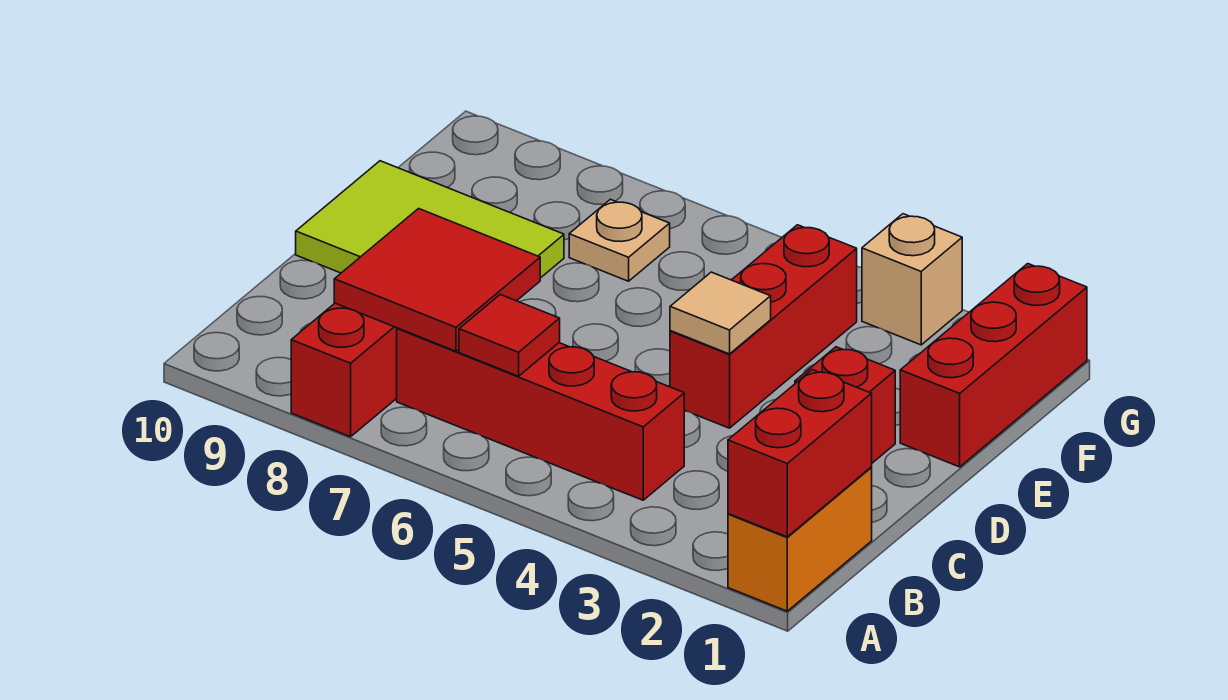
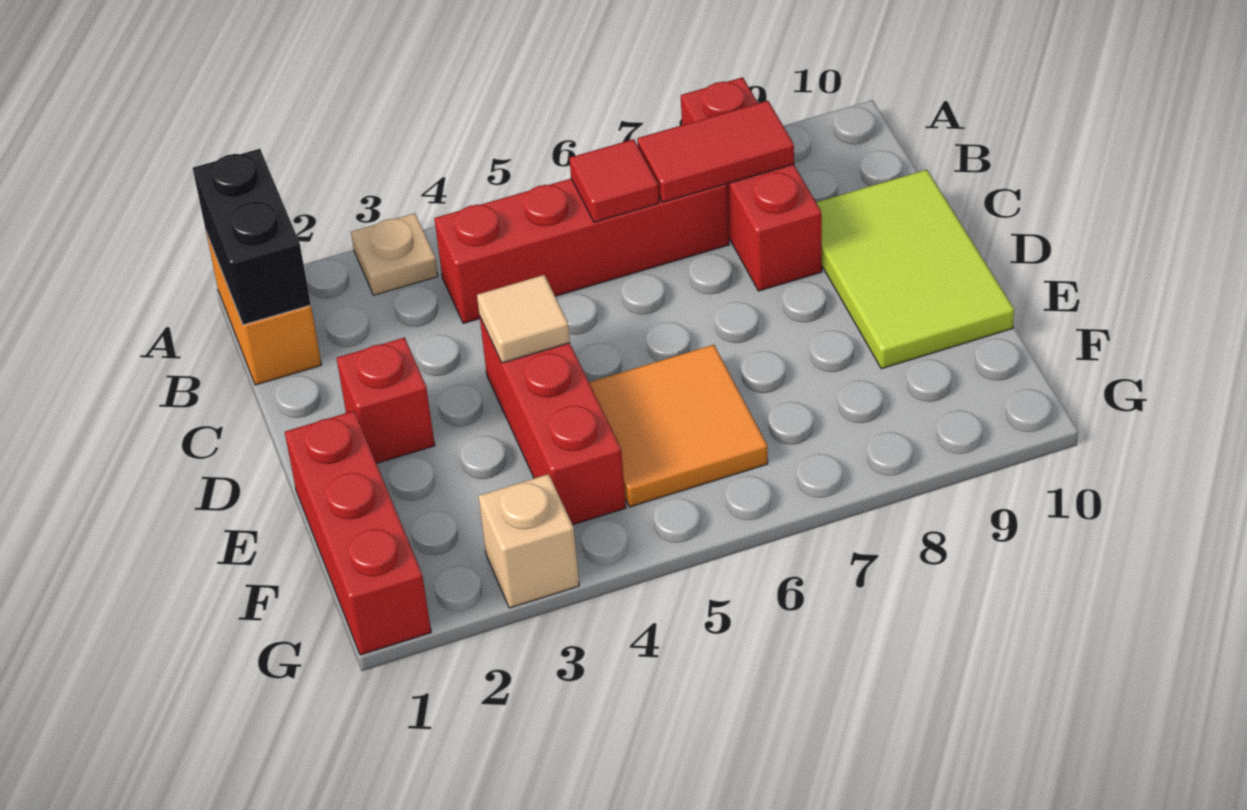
red brick A1:B1 level 2 -> black brick A1:B1 level 2
red tile B7:C8 level 2 -> red tile B7:B8 level 2
lime tile D8:E10 level 1 -> lime tile C9:E10 level 1
none -> orange tile E5:F6 level 1
tan plate F7 level 1 -> tan plate A3 level 1

